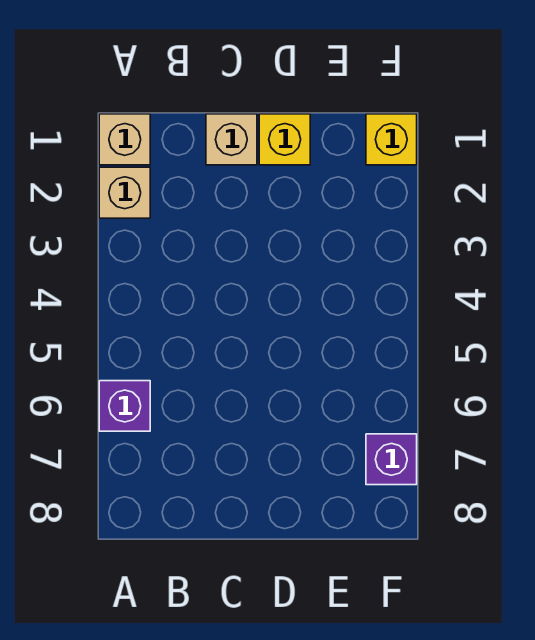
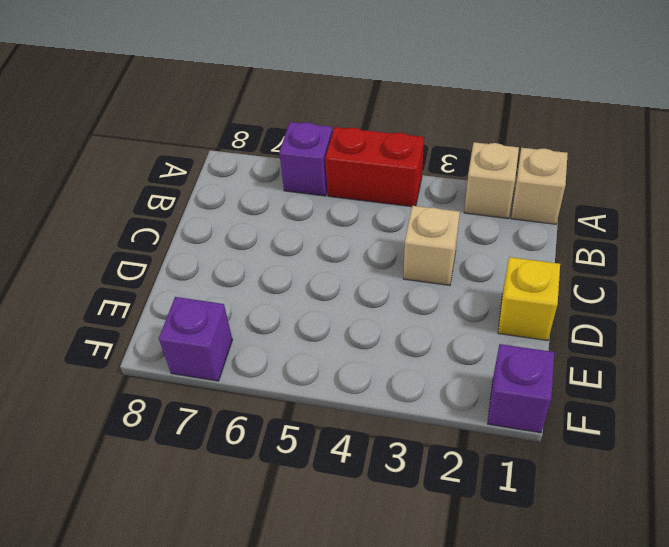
none -> red brick A4:A5 level 1
tan brick C1 level 1 -> tan brick C3 level 1
yellow brick F1 level 1 -> purple brick F1 level 1

